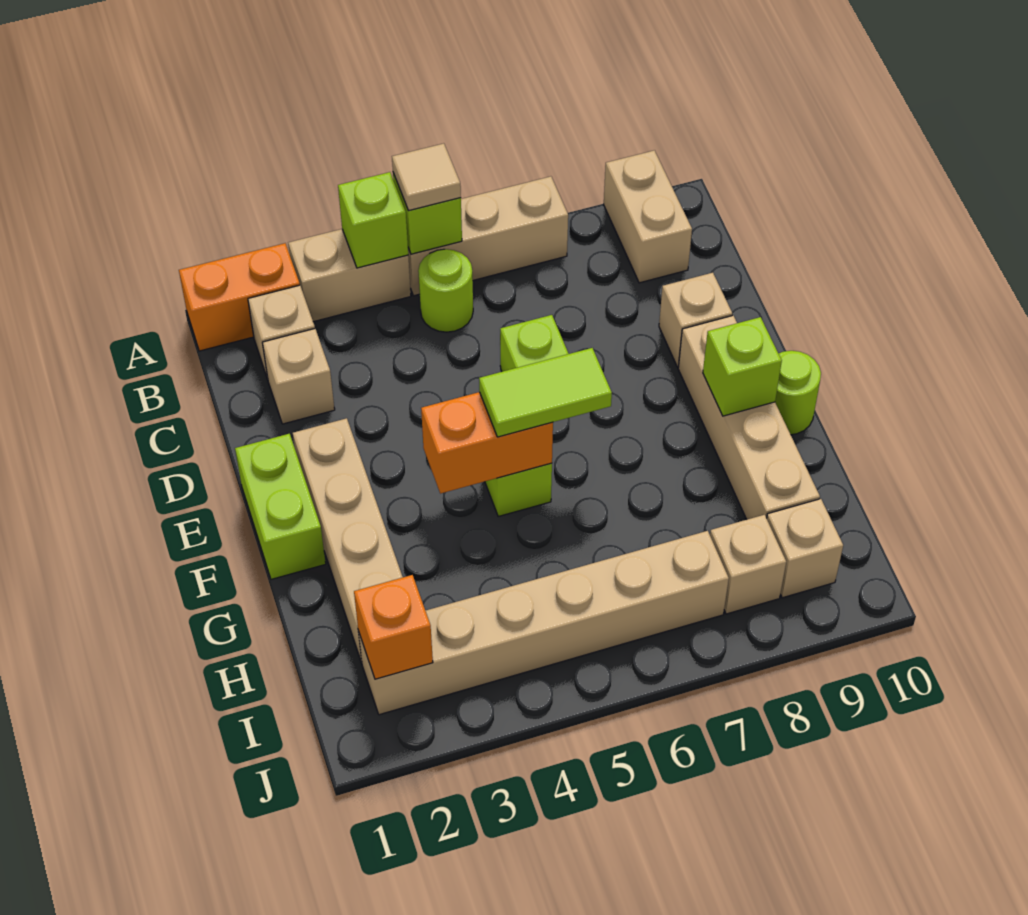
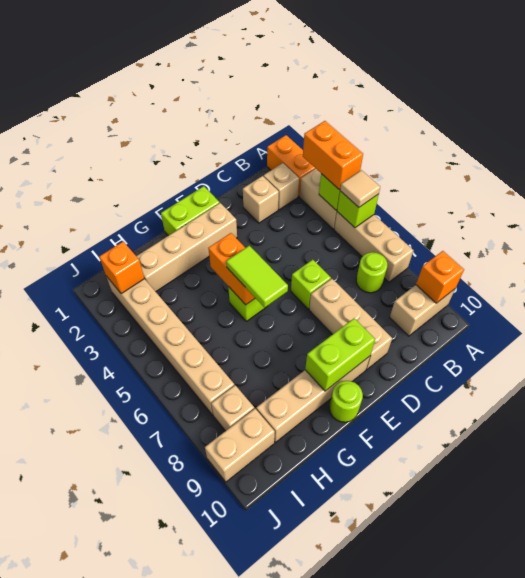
none -> orange brick A3:A4 level 3
none -> orange brick A9 level 2
lime round brick B5 level 1 -> lime round brick B7 level 1
tan brick D9 level 1 -> tan brick D7:D9 level 1
lime brick F9 level 2 -> lime brick E9:F9 level 2
tan brick I9 level 1 -> tan brick I9:J9 level 1

